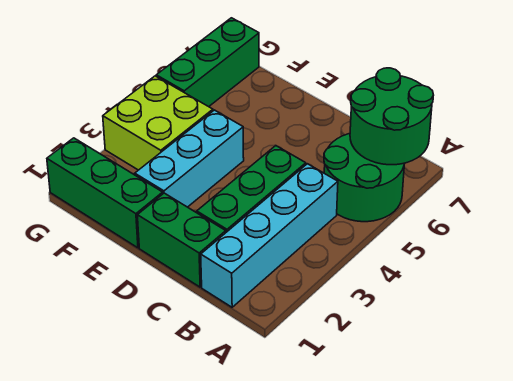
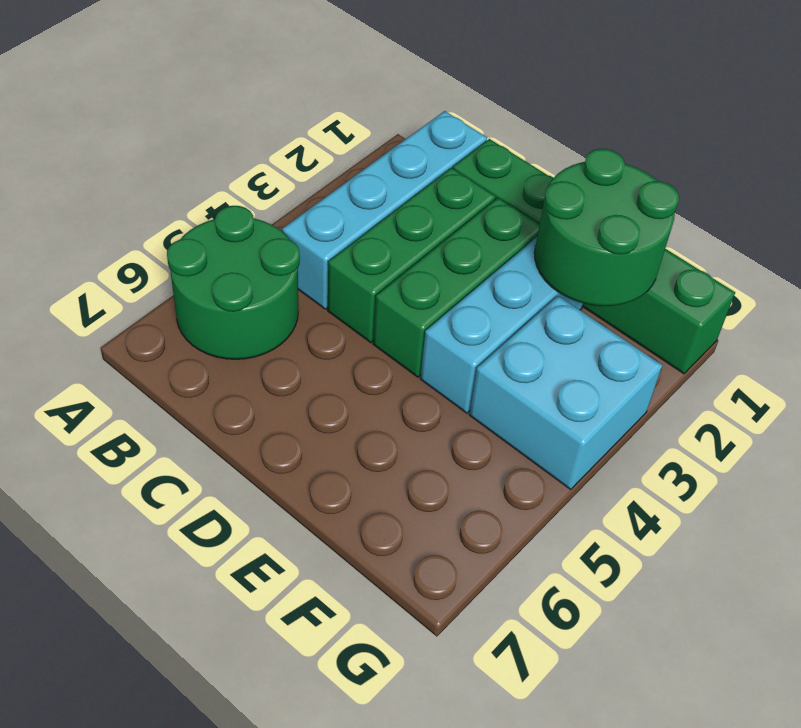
green round brick A6:B7 level 2 -> green round brick E1:F2 level 2
lime brick F3:G4 level 1 -> cyan brick F3:G4 level 1
green brick G5:G7 level 1 -> green brick D2:D4 level 1

